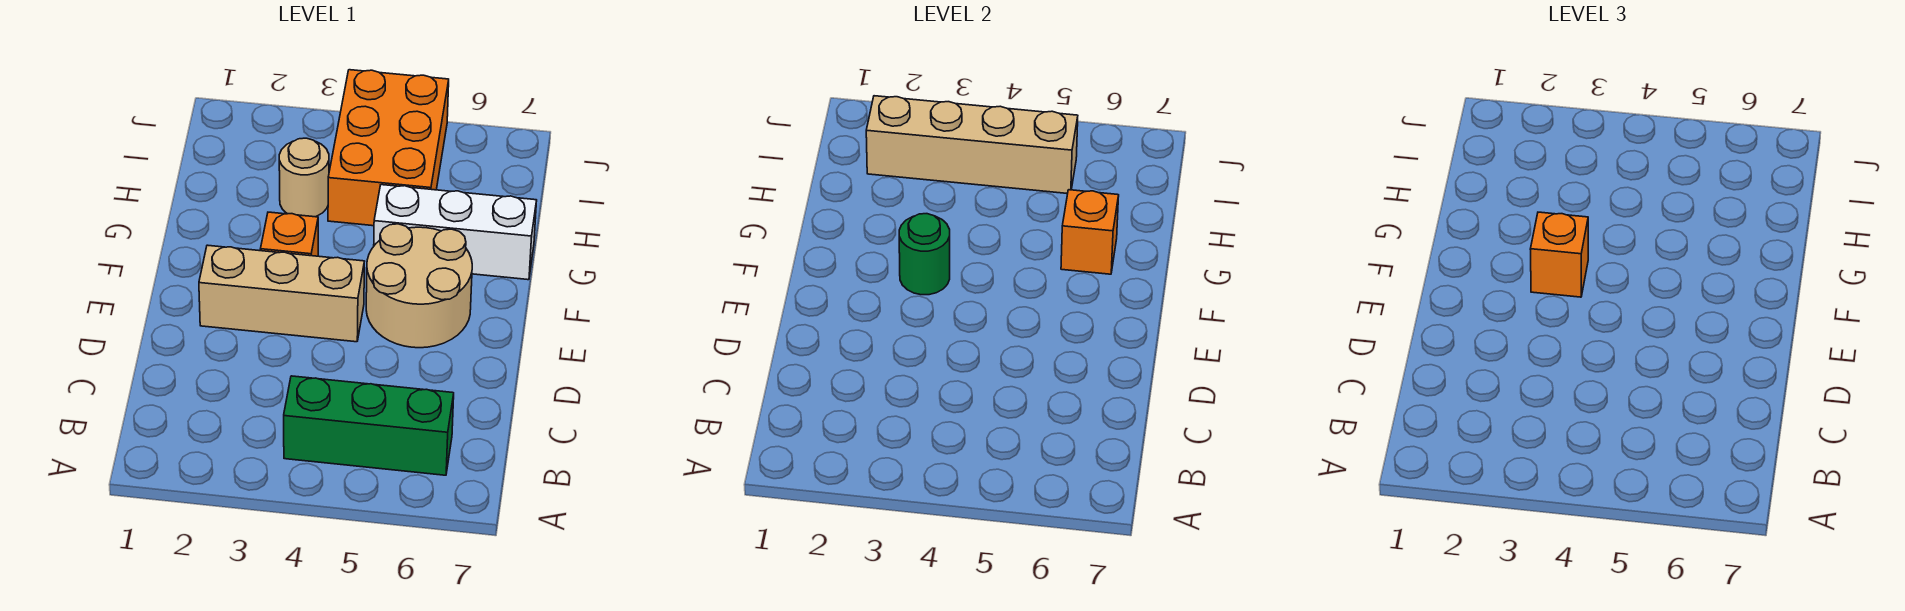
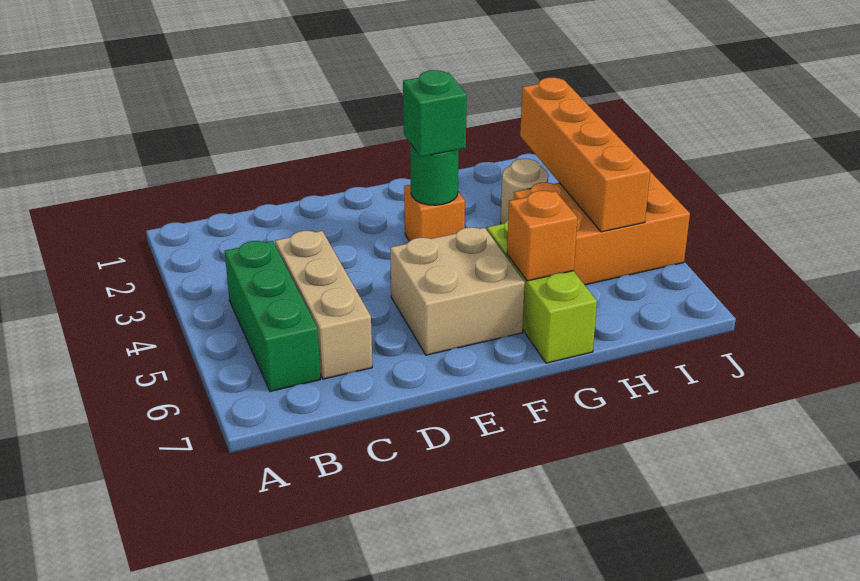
tan brick E2:E4 level 1 -> tan brick C4:C6 level 1
tan round brick E5:F6 level 1 -> tan brick E5:F6 level 1
orange brick F3 level 3 -> green brick F3 level 3
white brick G5:G7 level 1 -> lime brick G5:G7 level 1
tan brick I2:I5 level 2 -> orange brick I2:I5 level 2

